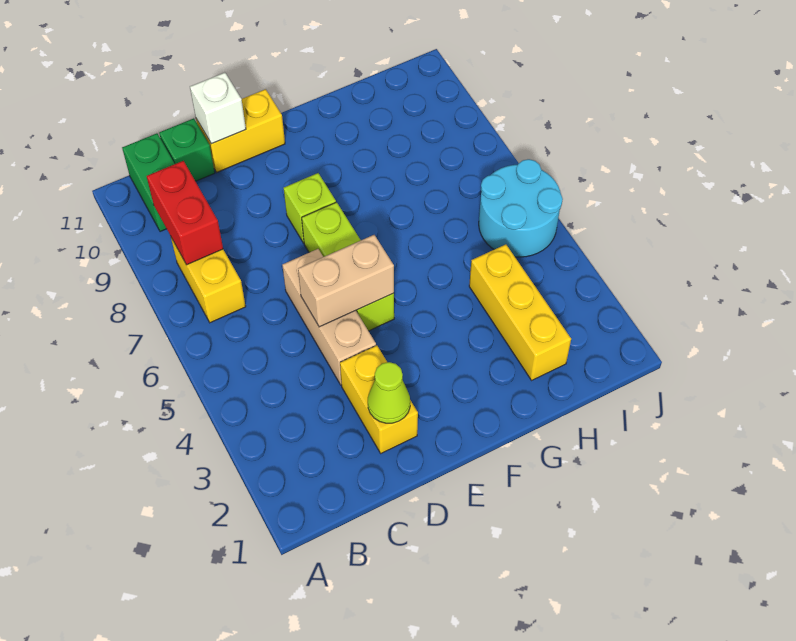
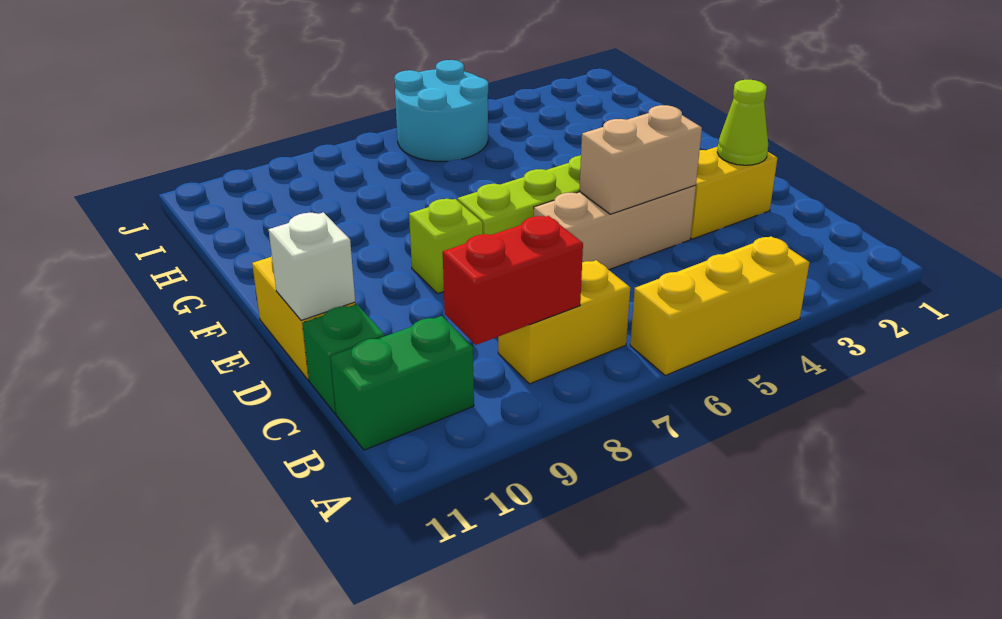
tan brick D5:E5 level 2 -> tan brick D4:D5 level 2
yellow brick H2:H4 level 1 -> yellow brick A4:A6 level 1

